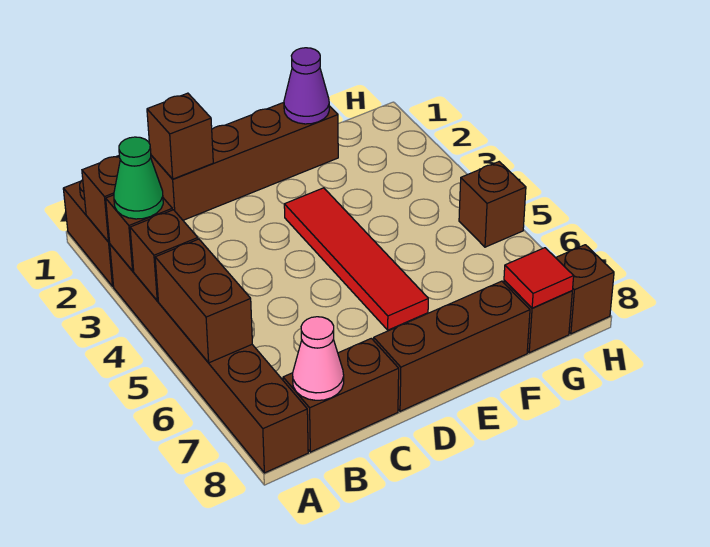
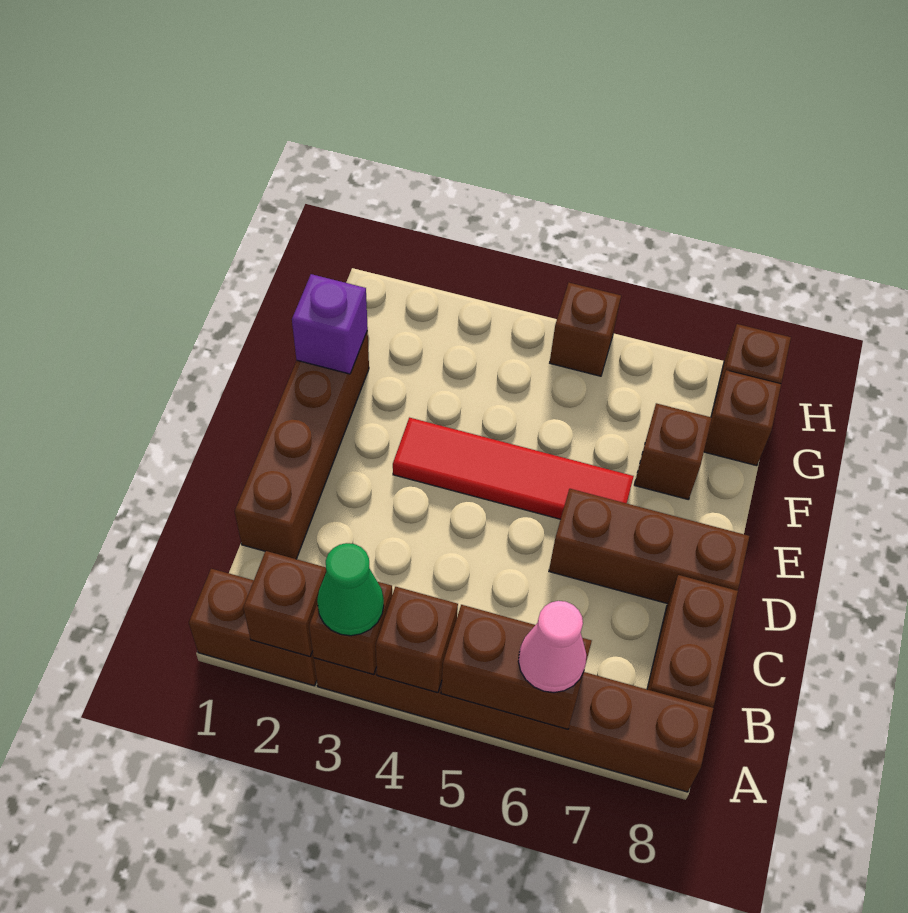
pink cone B8 level 2 -> pink cone A6 level 3
brown brick C1 level 2 -> brown brick F7 level 1
brown brick D8:F8 level 1 -> brown brick D6:D8 level 1
purple cone F1 level 2 -> purple brick F1 level 2
red tile G8 level 2 -> none

